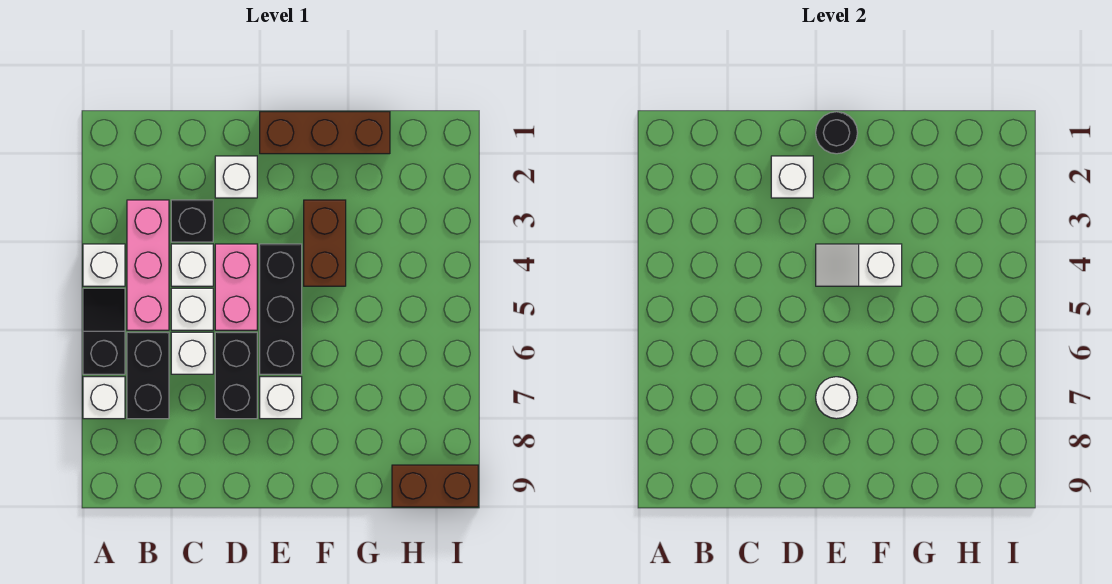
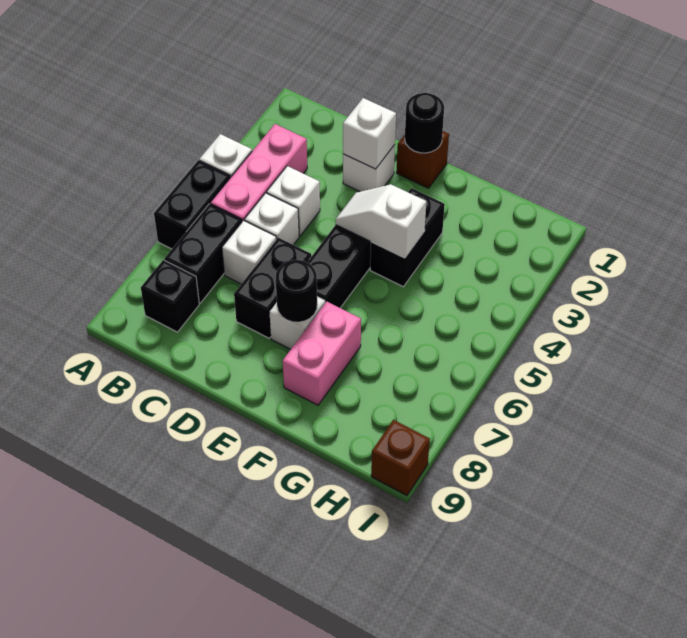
black slope A5:A6 level 1 top 6 -> black brick A5:A6 level 1
white brick A7 level 1 -> none
black brick C3 level 1 -> black brick B8 level 1
pink brick D4:D5 level 1 -> pink brick F7:F8 level 1
brown brick E1:G1 level 1 -> brown brick E1 level 1
white round brick E7 level 2 -> black round brick E7 level 2
brown brick F3:F4 level 1 -> black brick F3:F4 level 1
brown brick H9:I9 level 1 -> brown brick I9 level 1

